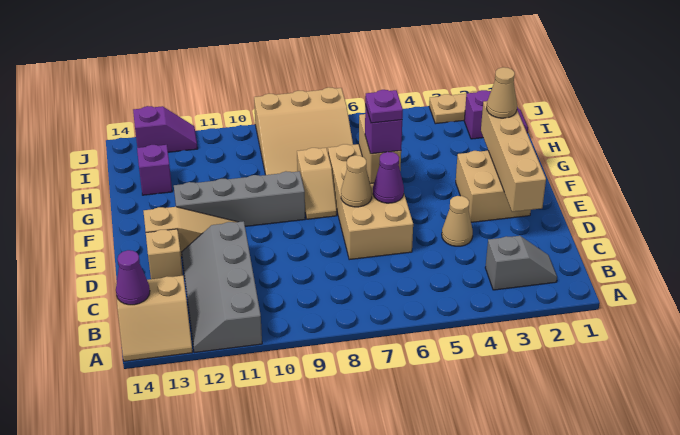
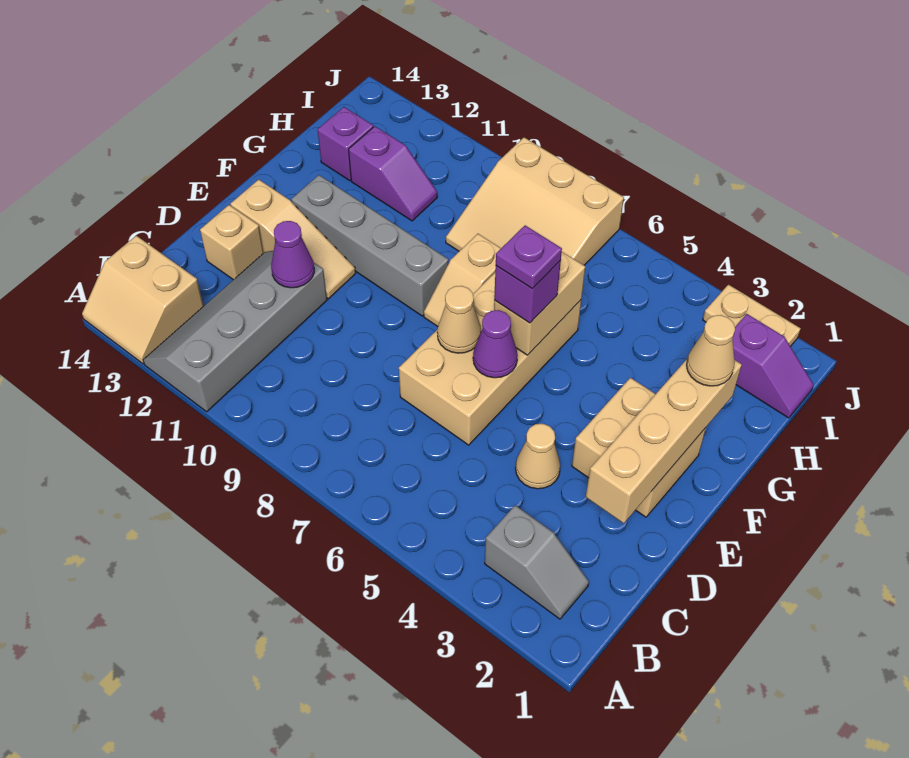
purple cone B14 level 2 -> purple cone D11 level 2
purple slope J12:J13 level 1 top 13 -> purple slope H11:H12 level 1 top 12

